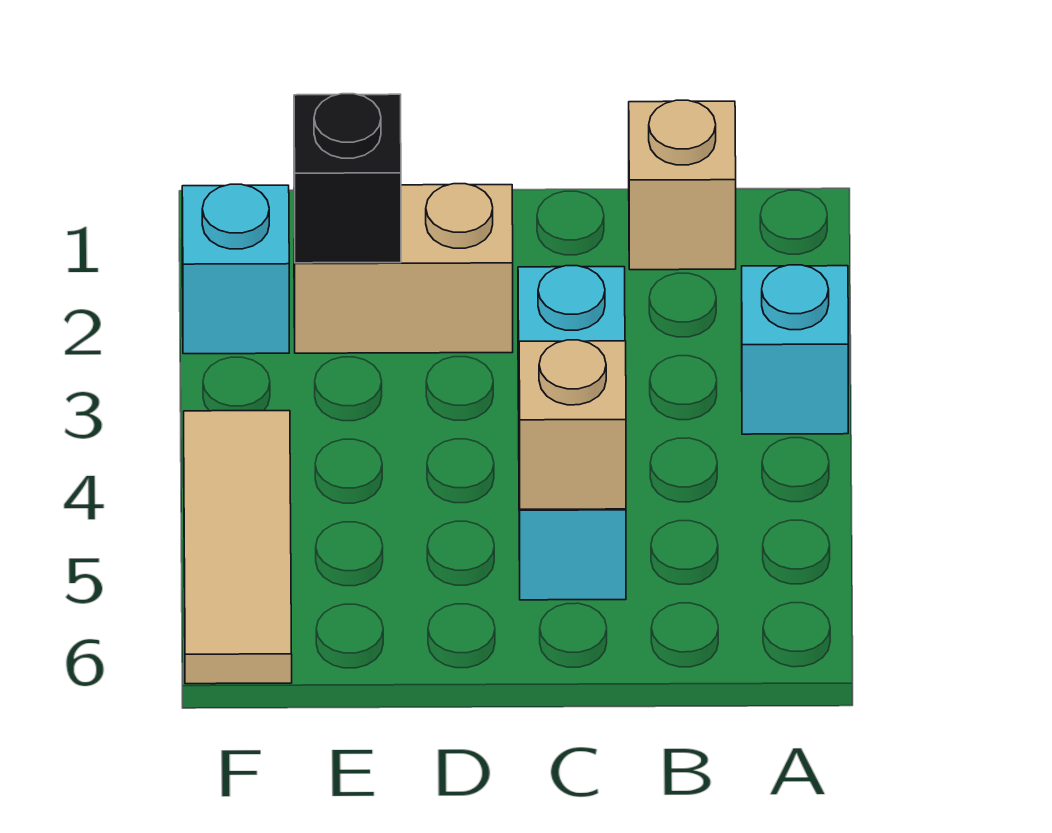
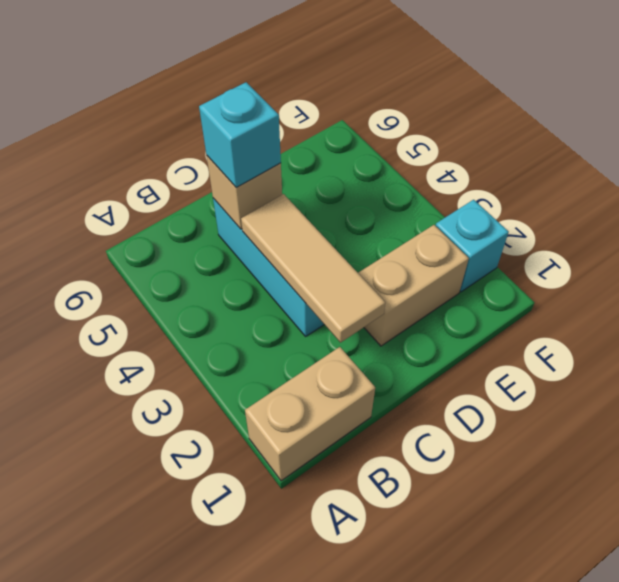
cyan brick A3 level 1 -> cyan brick C5 level 3
tan brick B1 level 1 -> tan brick A1:B1 level 1
black brick E2 level 2 -> none
tan tile F4:F6 level 1 -> tan tile C2:C4 level 2

